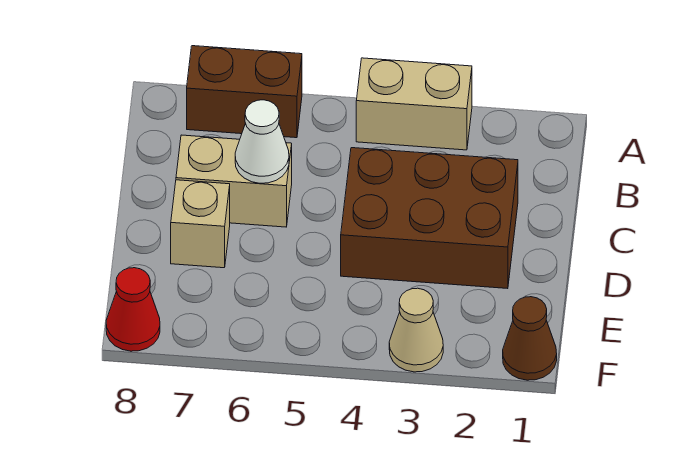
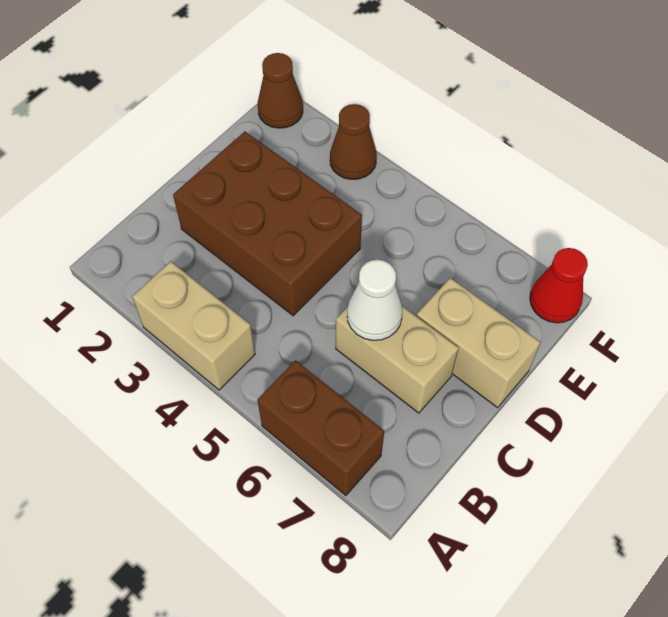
tan brick D7 level 1 -> tan brick D7:D8 level 1
tan cone F3 level 1 -> brown cone F3 level 1

